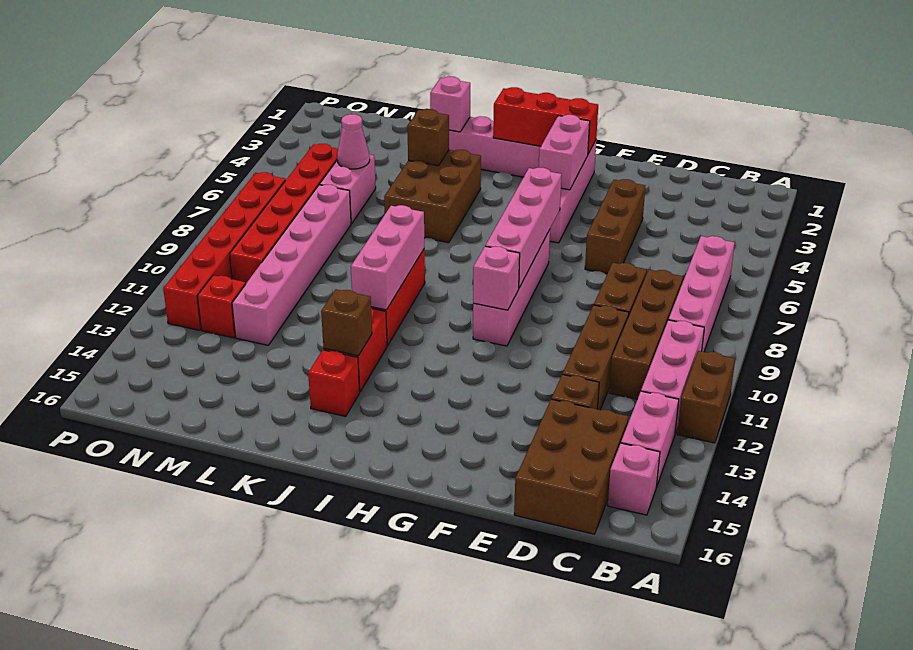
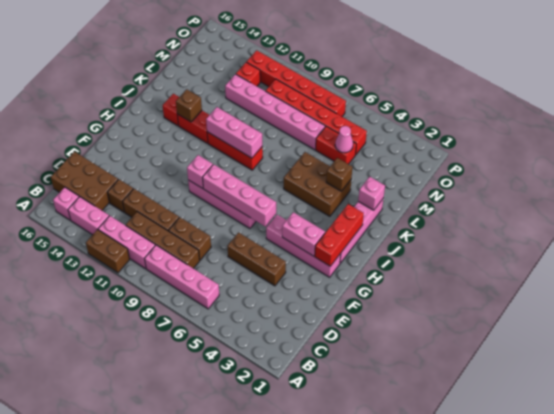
pink brick M5:M6 level 1 -> red brick M5:M6 level 1

